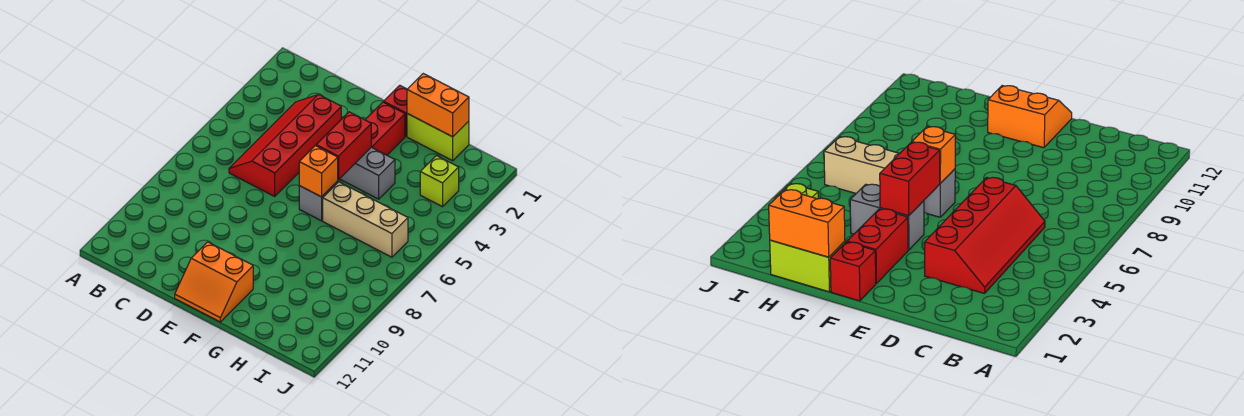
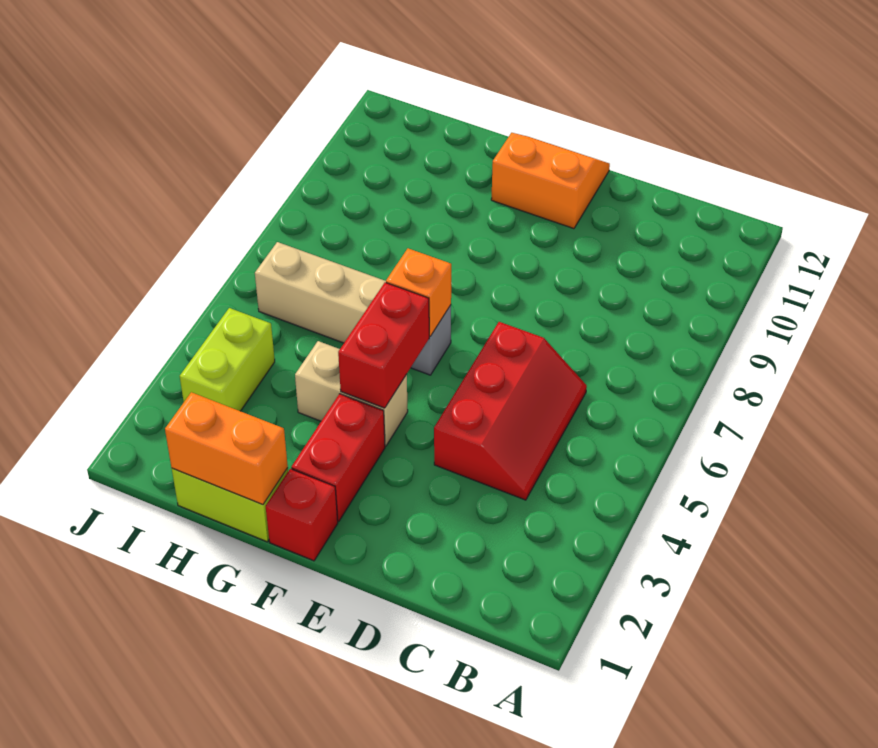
red slope C3:D6 level 1 top D -> red slope C4:D6 level 1 top D
grey brick F4:G4 level 1 -> tan brick F4:G4 level 1
lime brick I3 level 1 -> lime brick I3:I4 level 1

